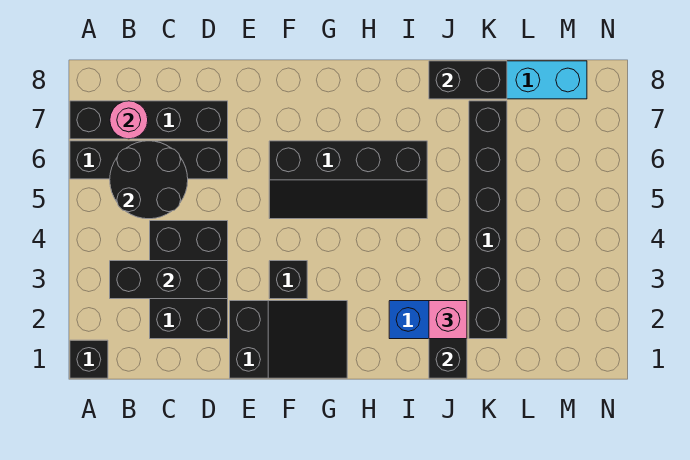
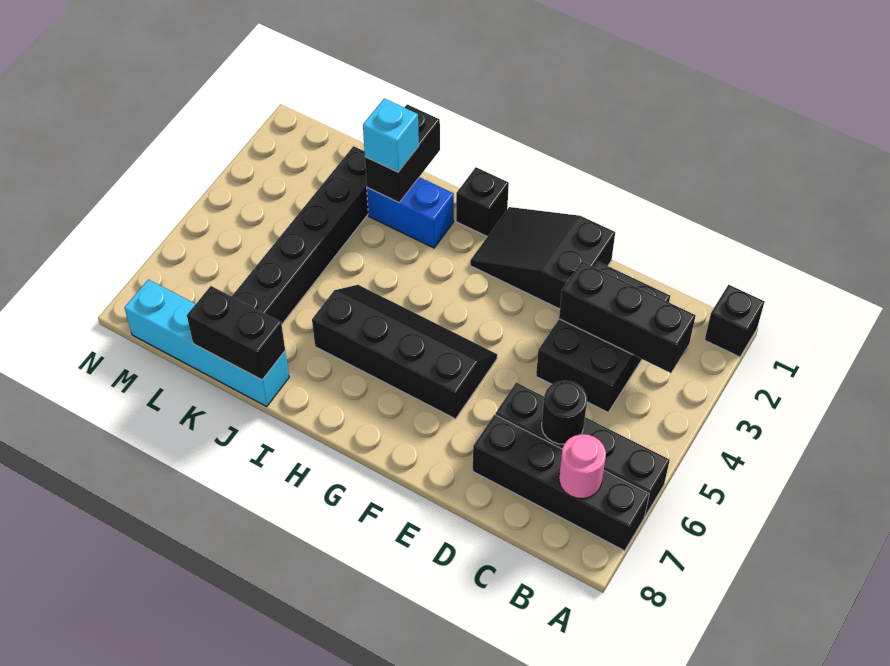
black round brick B5:C6 level 2 -> black round brick C6 level 2
black brick F3 level 1 -> black brick H1 level 1
pink brick J2 level 3 -> cyan brick J2 level 3

